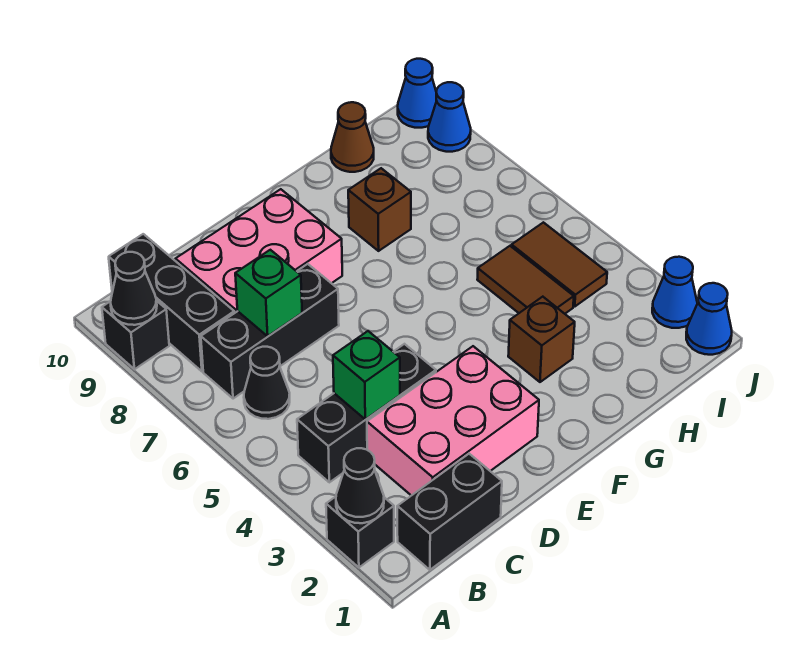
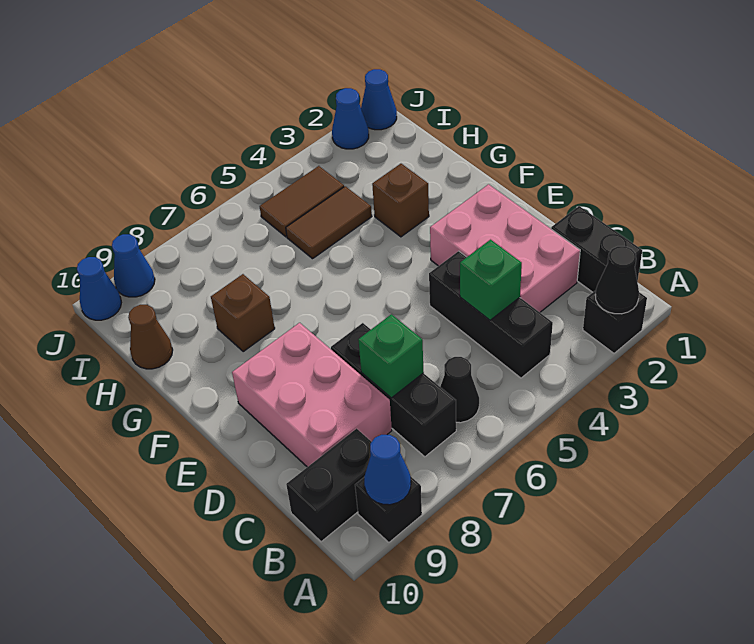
black cone A9 level 2 -> blue cone A9 level 2
black brick B8:B10 level 1 -> black brick B9:B10 level 1

